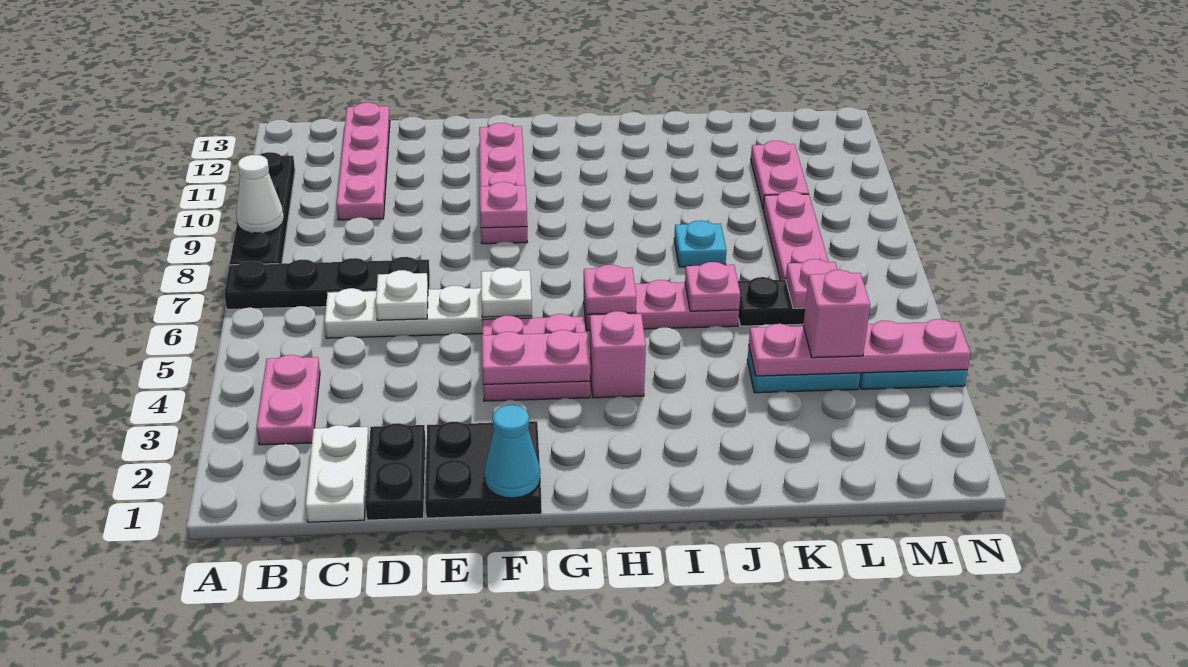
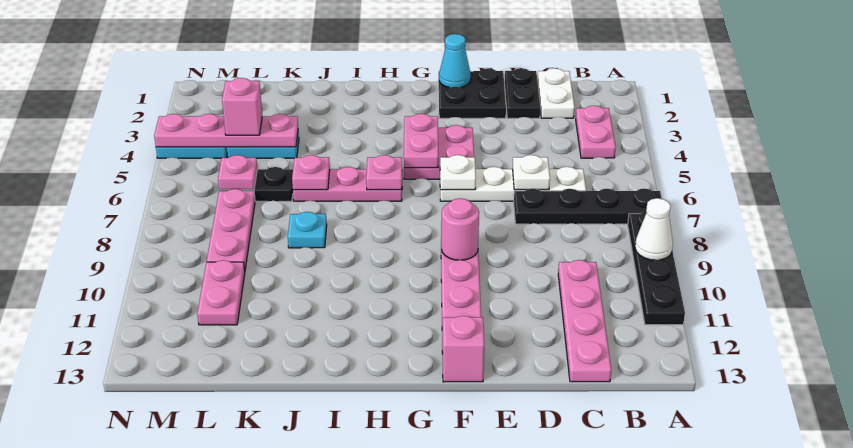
pink plate F4:G4 level 2 -> pink plate G4:G5 level 2
pink plate F9 level 2 -> pink round brick F9 level 2
pink brick H4 level 1 -> pink brick F13 level 1

